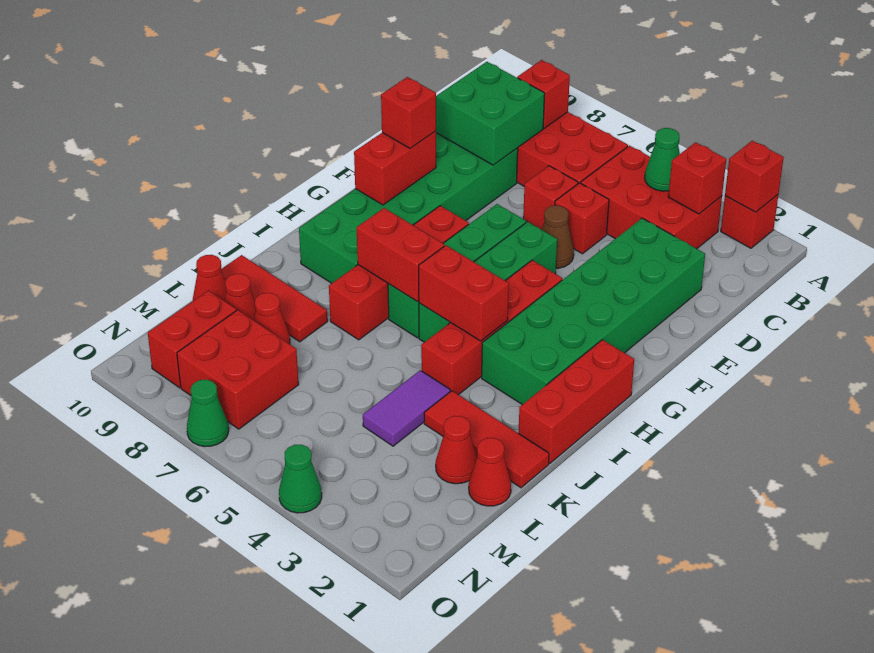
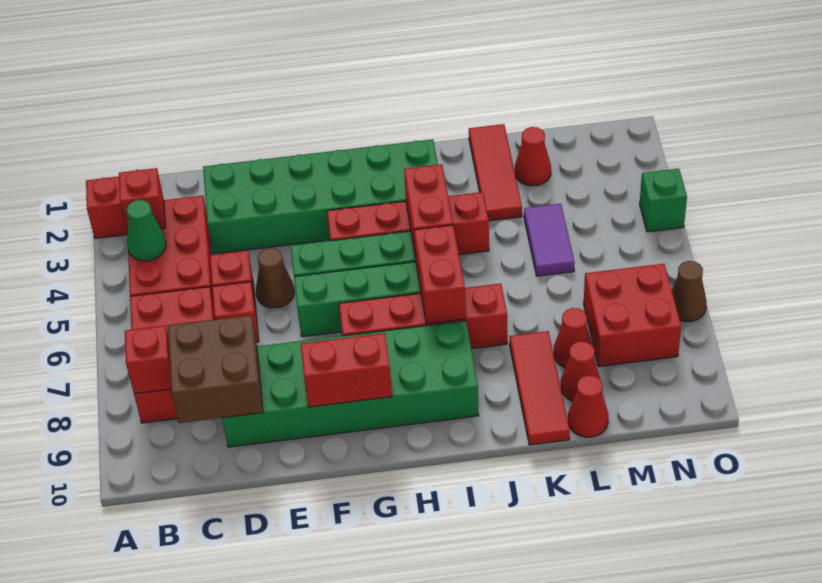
red brick A2 level 2 -> none
green brick C8:D9 level 2 -> brown brick C8:D9 level 2
red brick F9 level 3 -> none
red brick H1:J1 level 1 -> none
purple tile K4:L4 level 1 -> purple tile L4:L5 level 1
red cone L1 level 1 -> none
red brick M9:N9 level 1 -> none
green cone O4 level 1 -> green brick O4 level 1
green cone O7 level 1 -> brown cone O7 level 1

